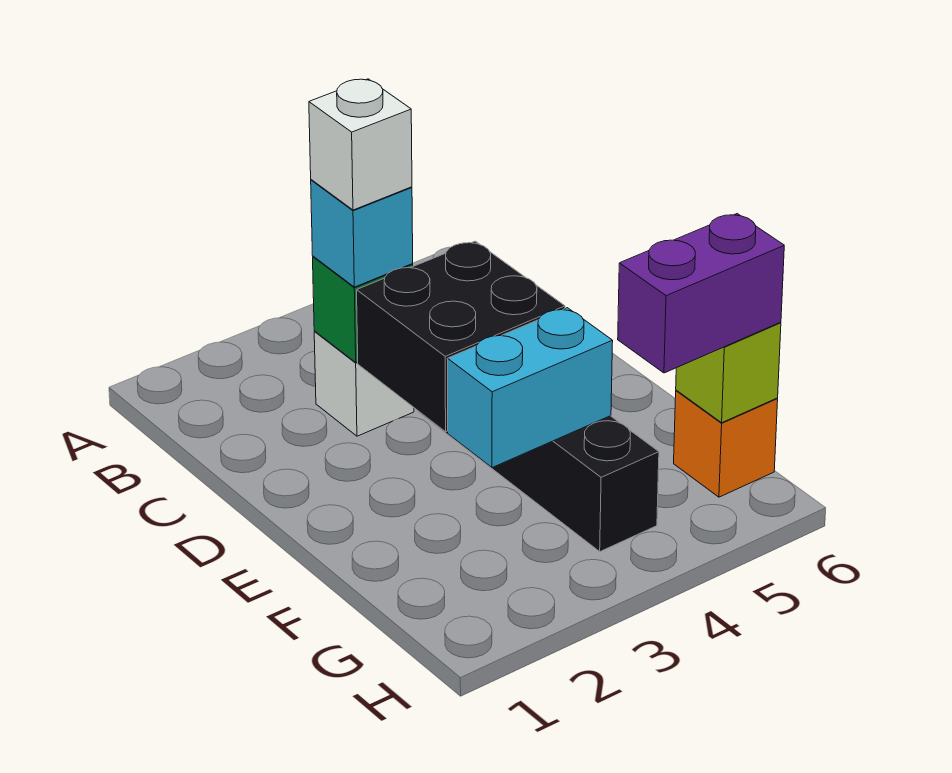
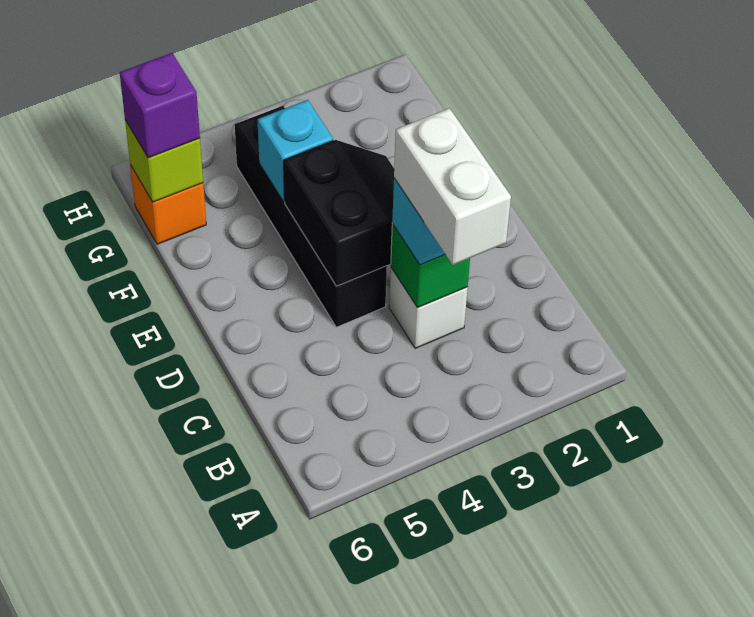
white brick C3 level 4 -> white brick B3:C3 level 4
black brick D3:E4 level 2 -> black slope D3:E4 level 2 top 4
cyan brick F3:F4 level 2 -> cyan brick F4 level 2
purple brick G5:G6 level 3 -> purple brick G6 level 3

